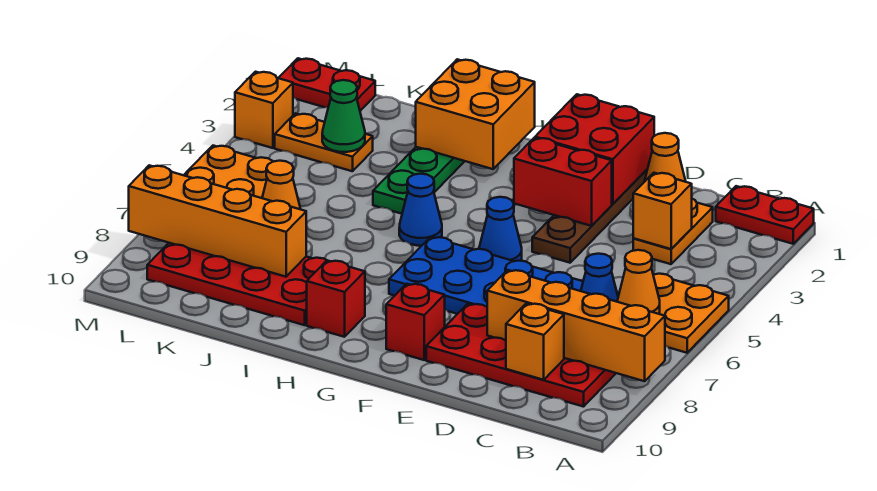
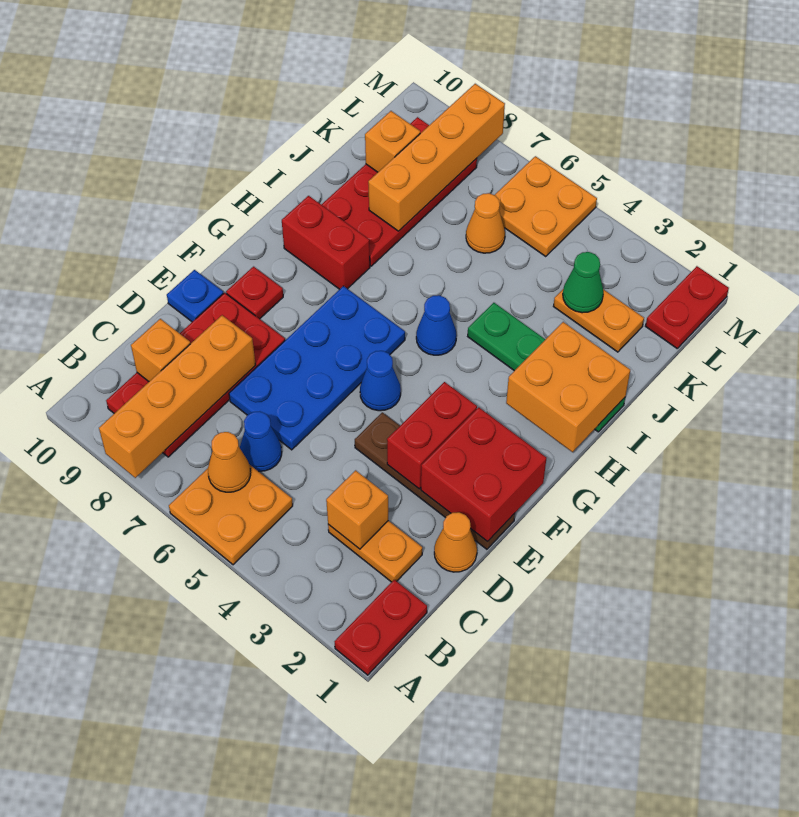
none -> blue plate E10 level 1
red brick F9 level 1 -> red plate F9 level 1
red brick H9 level 1 -> red brick H8:H9 level 1
orange plate K3:L3 level 1 -> orange plate K2:K3 level 1
orange brick M3 level 1 -> orange brick K9 level 2

